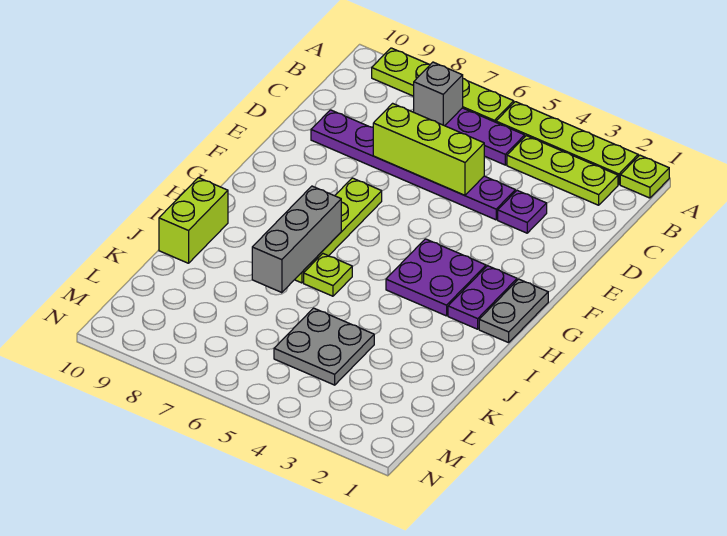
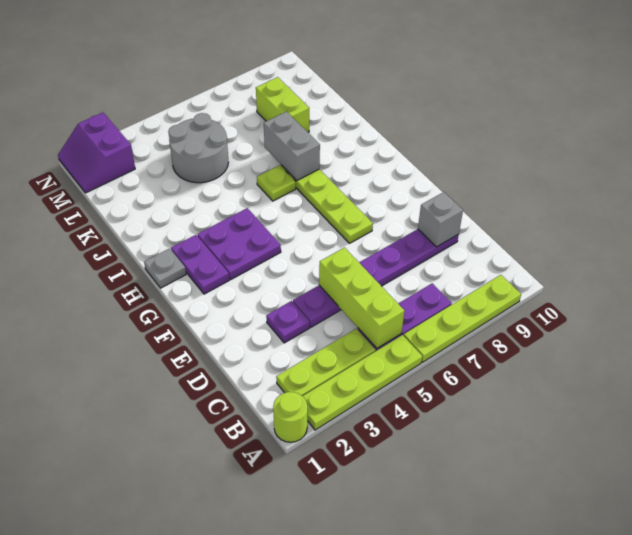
lime plate A1 level 1 -> lime round brick A1 level 1
grey brick B7 level 2 -> grey brick D9 level 2
lime brick D5:D7 level 2 -> lime brick B5:D5 level 2
grey plate G1:H1 level 1 -> grey plate H1 level 1
grey brick H7:J7 level 2 -> grey brick I7:J7 level 2
lime brick I10:J10 level 1 -> lime brick K8:L8 level 1
grey plate K4:L5 level 1 -> grey round brick K4:L5 level 1
none -> purple slope M1:N2 level 1 top 2

